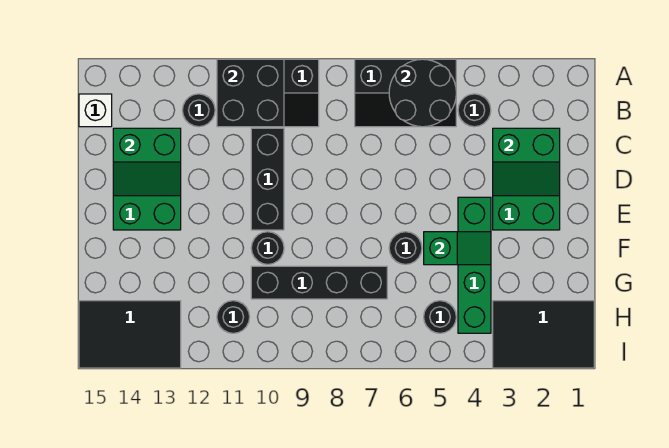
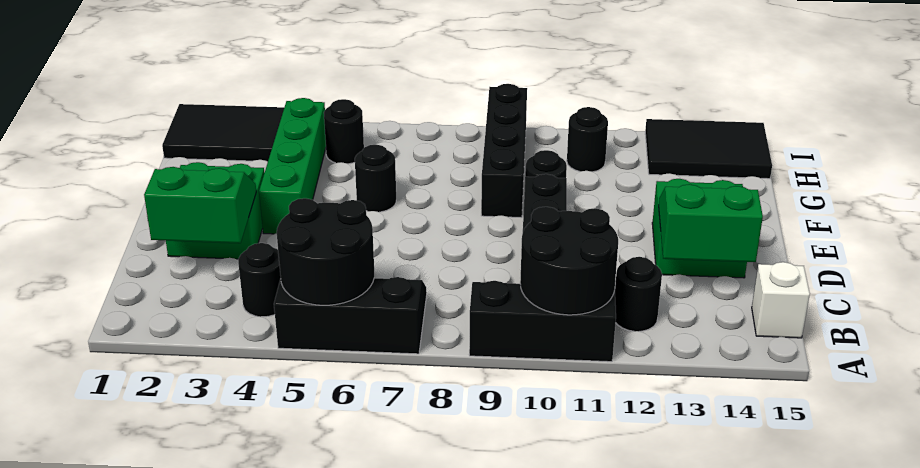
black brick A10:B11 level 2 -> black round brick A10:B11 level 2
green slope F4:F5 level 2 top 5 -> none
black brick G7:G10 level 1 -> black brick F9:I9 level 1

